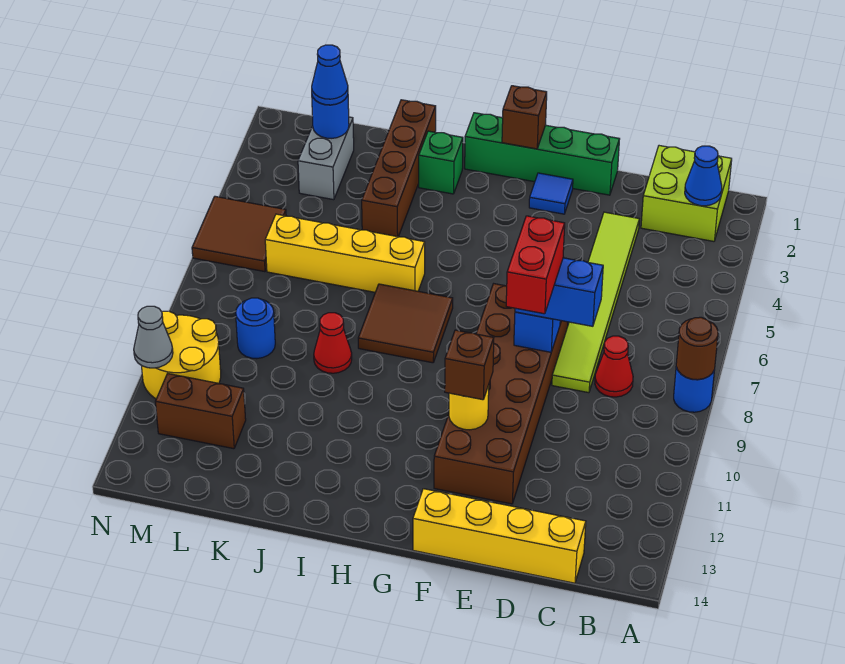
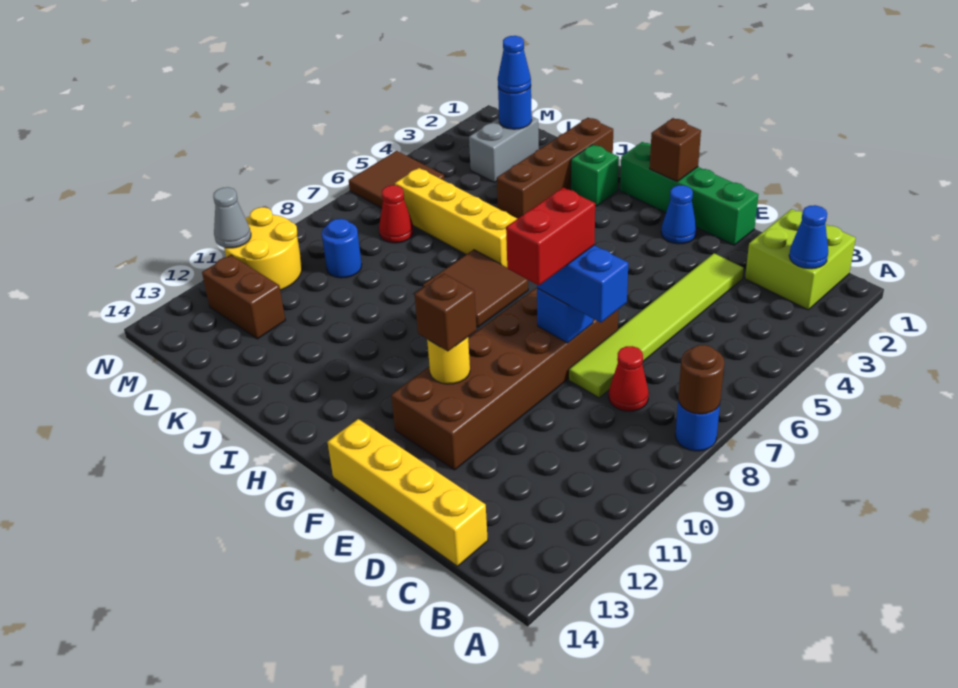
blue tile F2 level 1 -> blue cone F2 level 1
red cone J9 level 1 -> red cone L7 level 1

